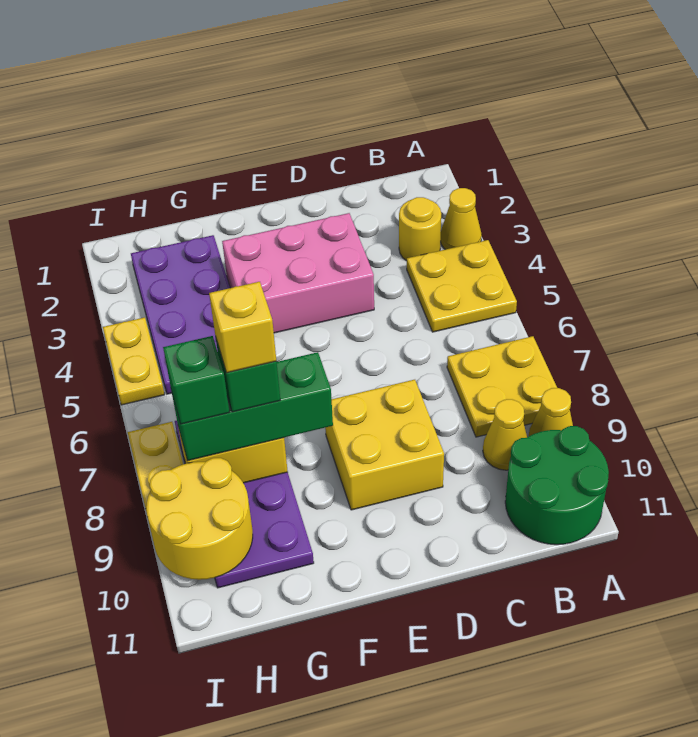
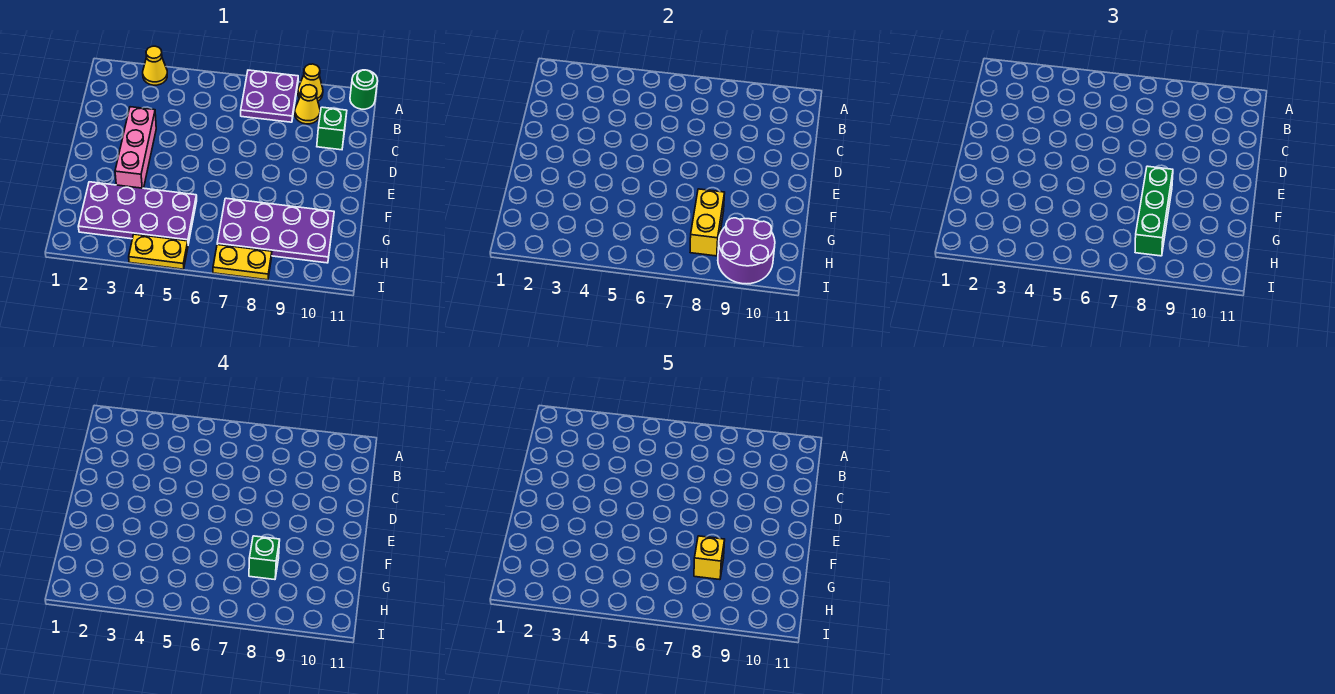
yellow plate A4:B5 level 1 -> none
yellow plate A7:B8 level 1 -> purple plate A7:B8 level 1
green round brick A10:B11 level 1 -> green round brick A11 level 1
yellow round brick B3 level 1 -> none
pink brick D3:F4 level 1 -> pink brick D3:F3 level 1
yellow brick D8:E9 level 1 -> none
green brick H8 level 4 -> green brick C10 level 1
yellow round brick H9:I10 level 2 -> purple round brick H9:I10 level 2

